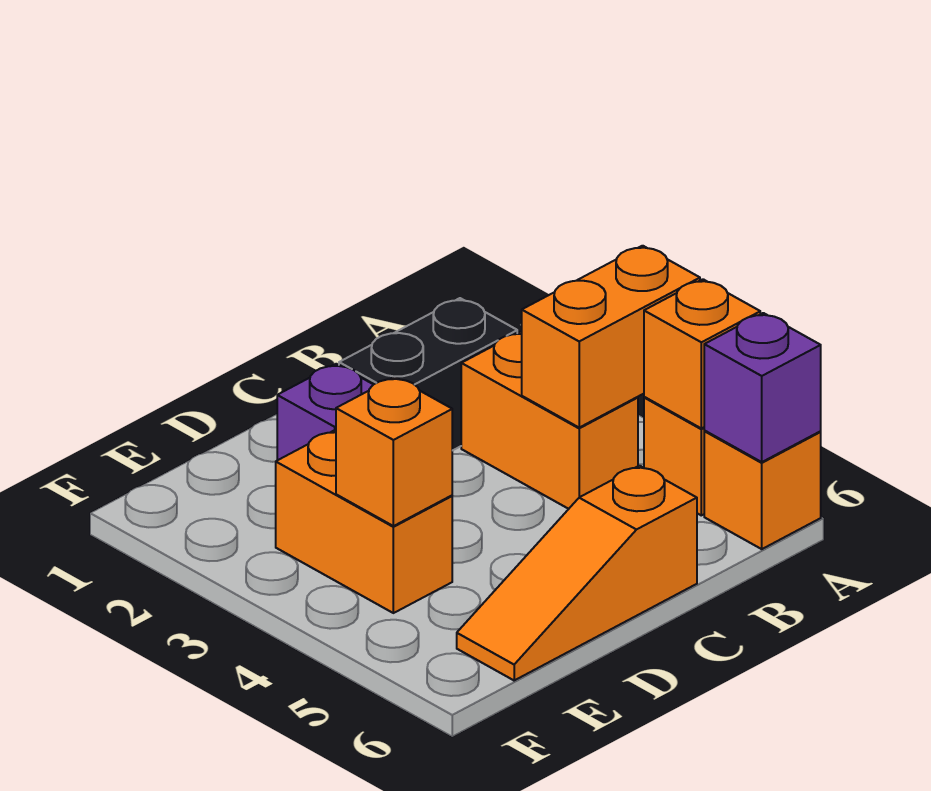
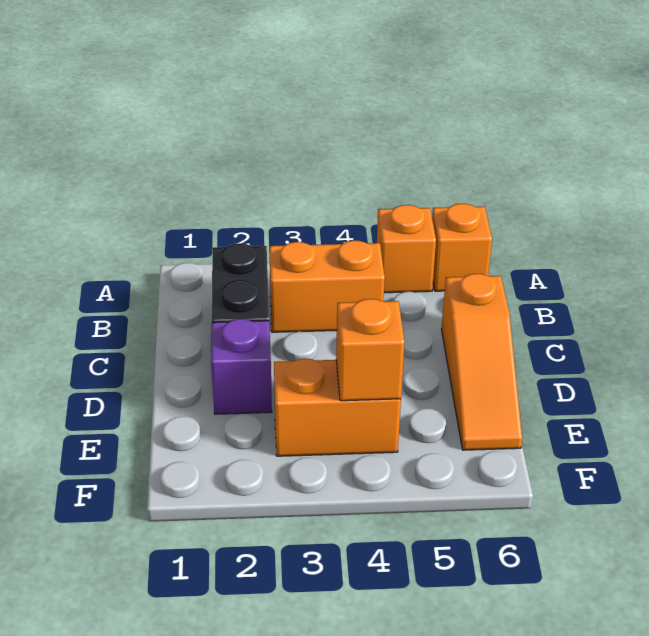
orange brick A4:B4 level 2 -> none
orange brick A5 level 2 -> none
purple brick A6 level 2 -> none

